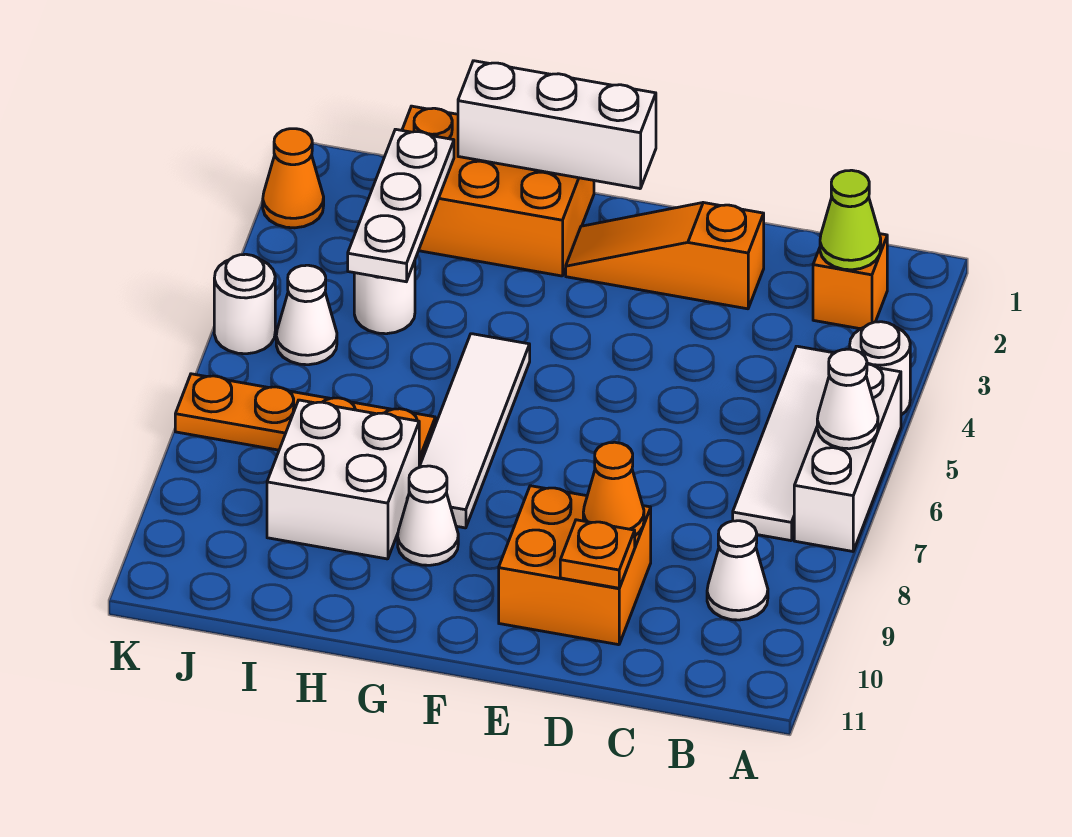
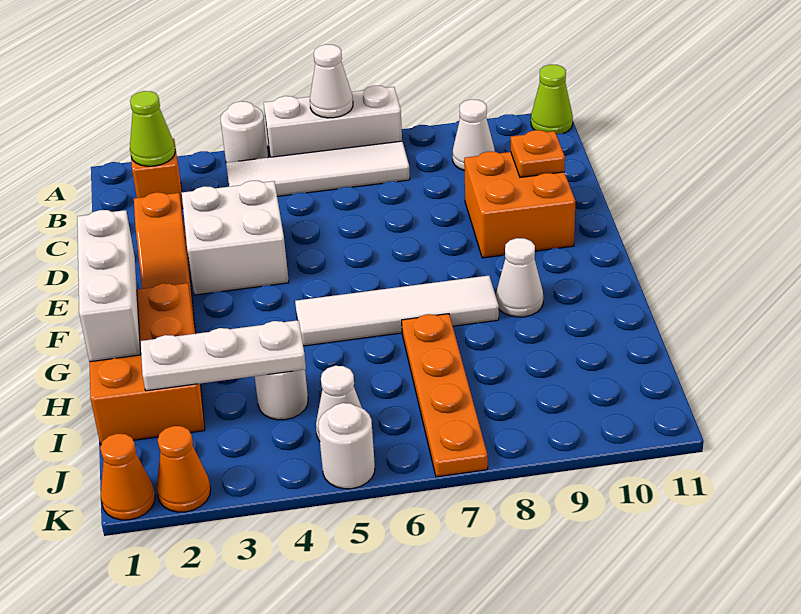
none -> lime cone A11 level 1
orange cone D9 level 2 -> orange cone K1 level 1
white brick H8:I9 level 1 -> white brick D3:E4 level 1

